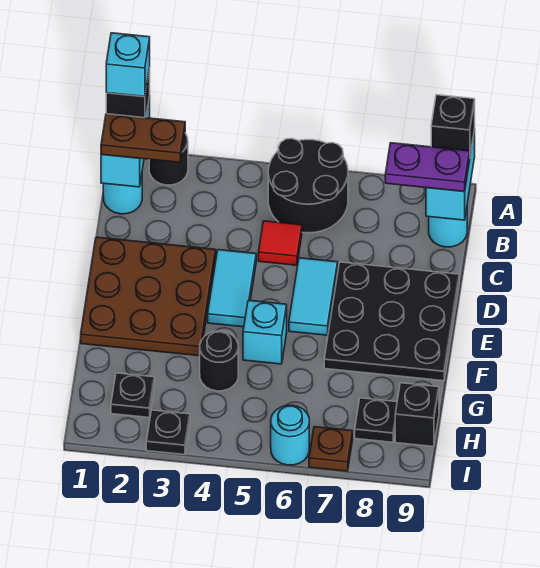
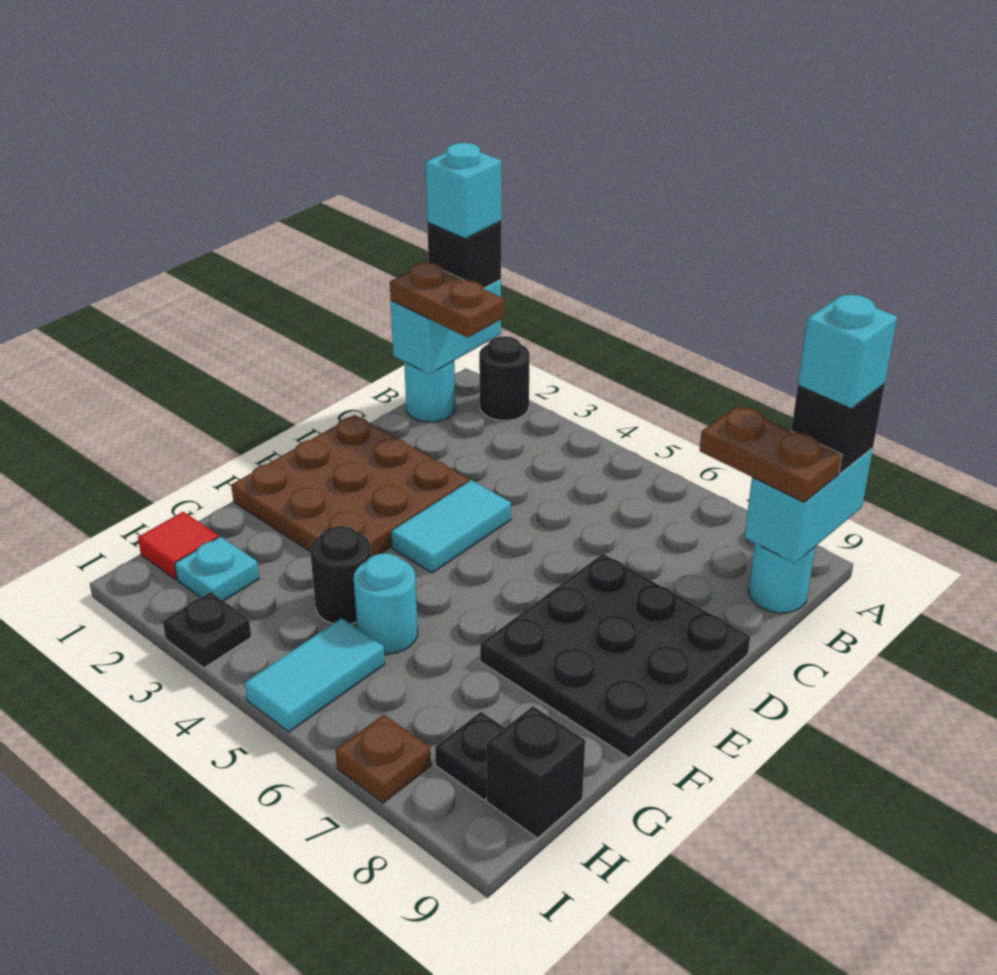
black round brick A5:B6 level 1 -> none
purple plate B8:B9 level 3 -> brown plate B8:B9 level 3
red tile C5 level 1 -> red tile H1 level 1
cyan tile D6:E6 level 1 -> cyan tile H5:I5 level 1
cyan brick F5 level 1 -> cyan brick A9 level 4
black plate H2 level 1 -> cyan plate H2 level 1
cyan round brick I6 level 1 -> cyan round brick G5 level 1

